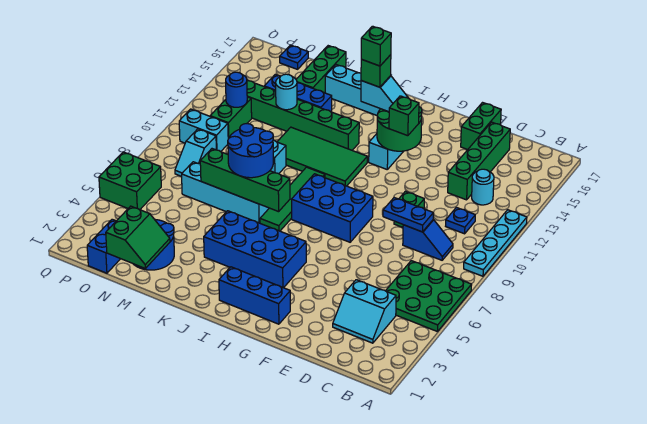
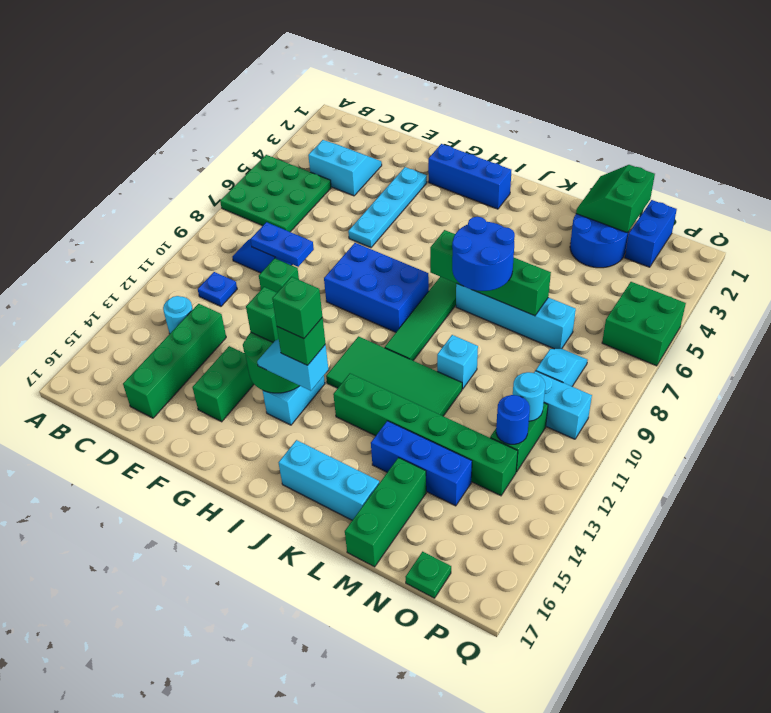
cyan plate A9:A12 level 1 -> cyan plate F3:F6 level 1
green brick E16:E17 level 1 -> green brick F14:F15 level 1
blue brick H4:K5 level 1 -> none
cyan round brick M13 level 2 -> cyan round brick O11 level 2
blue plate O17 level 1 -> green plate O17 level 1

